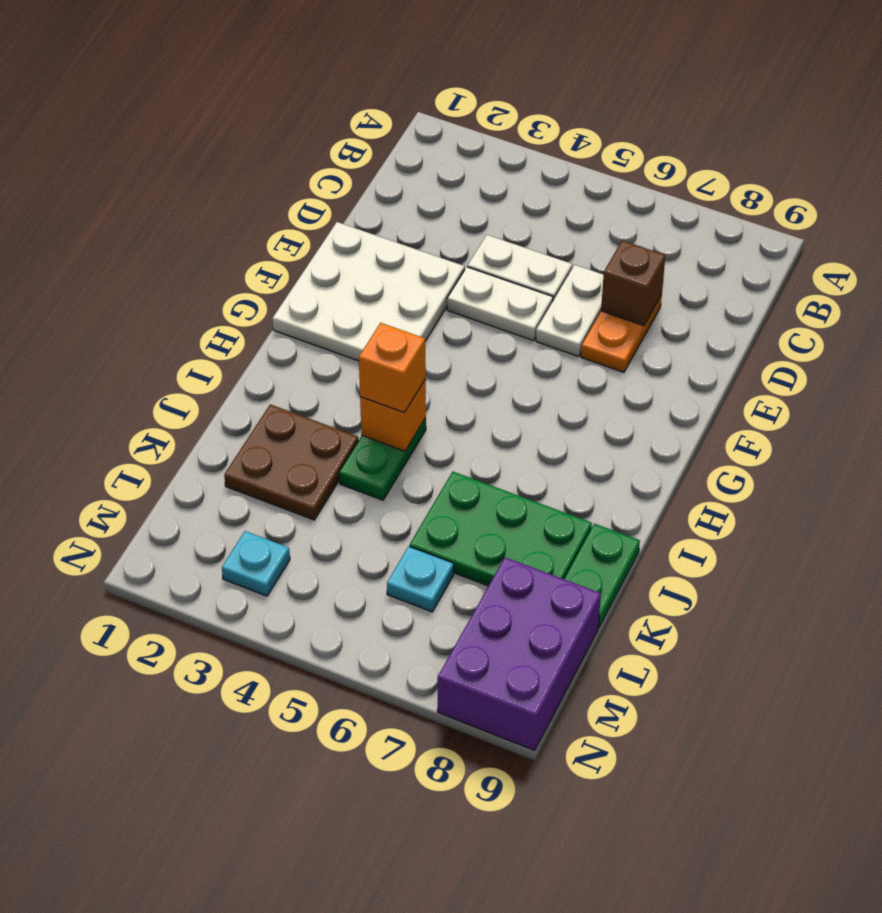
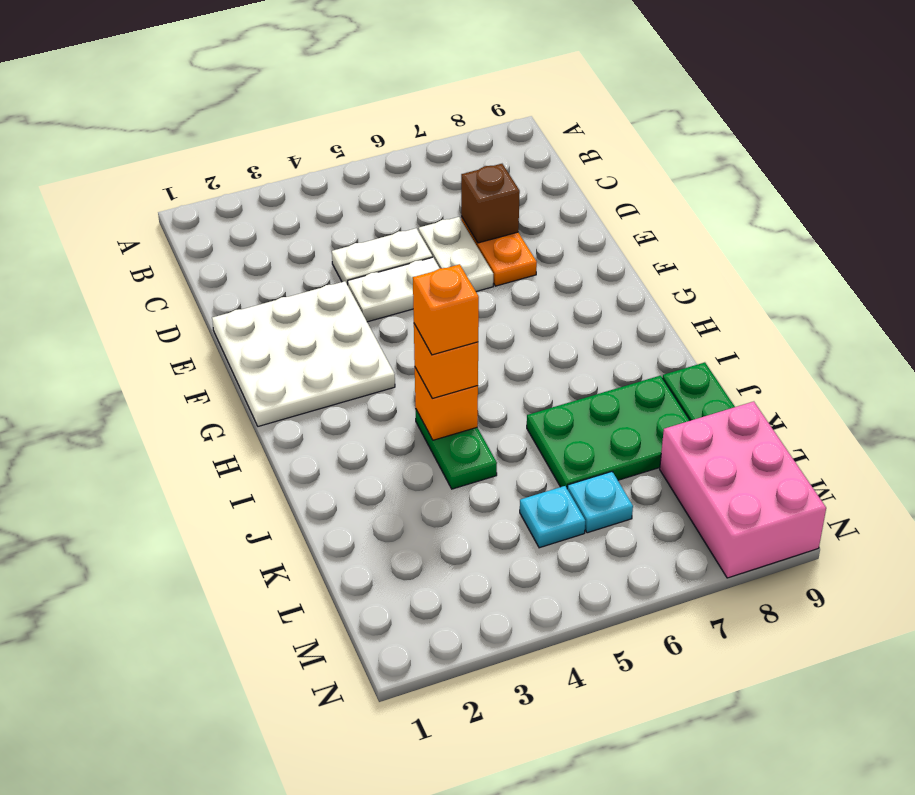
none -> orange brick I4 level 4
brown plate J2:K3 level 1 -> none
purple brick L8:N9 level 1 -> pink brick L8:N9 level 1
cyan plate M3 level 1 -> cyan plate L5 level 1

